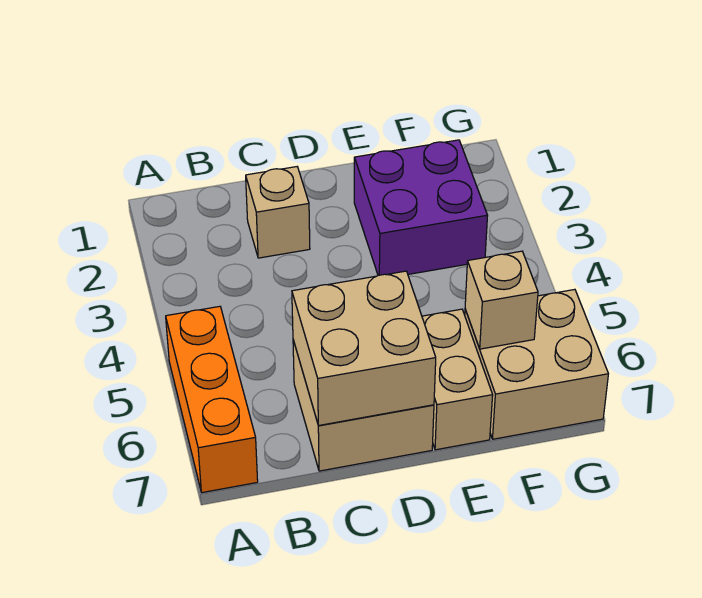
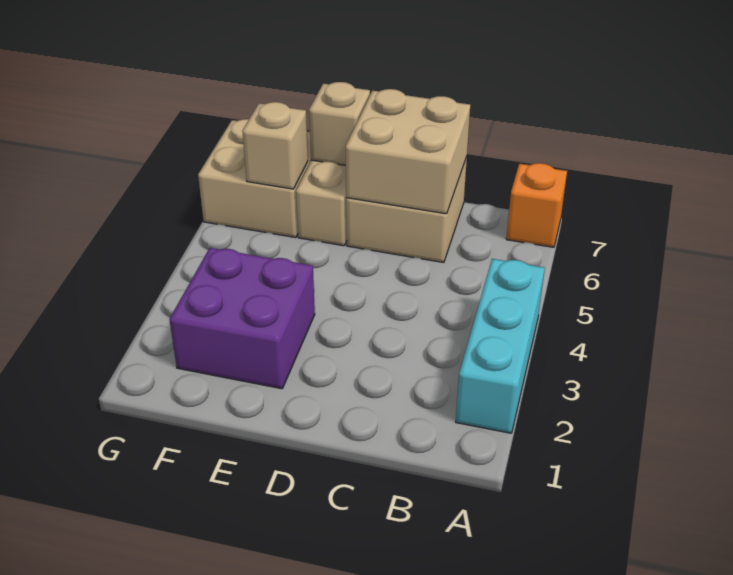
none -> cyan brick A2:A4 level 1
orange brick A5:A7 level 1 -> orange brick A7 level 1
tan brick C2 level 1 -> tan brick E7 level 2

